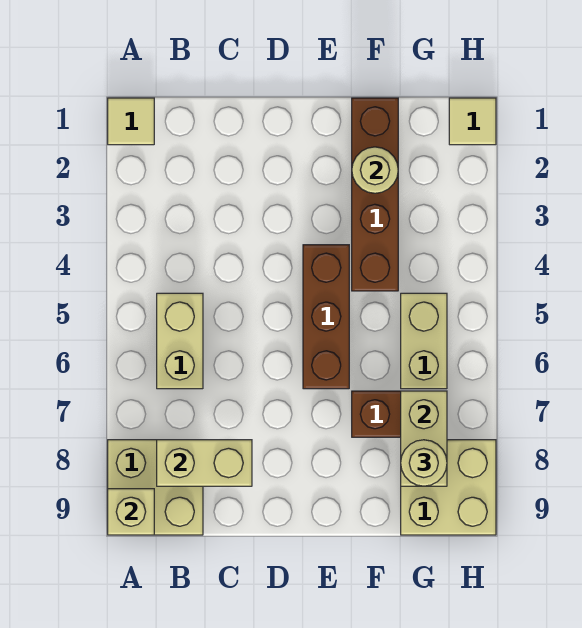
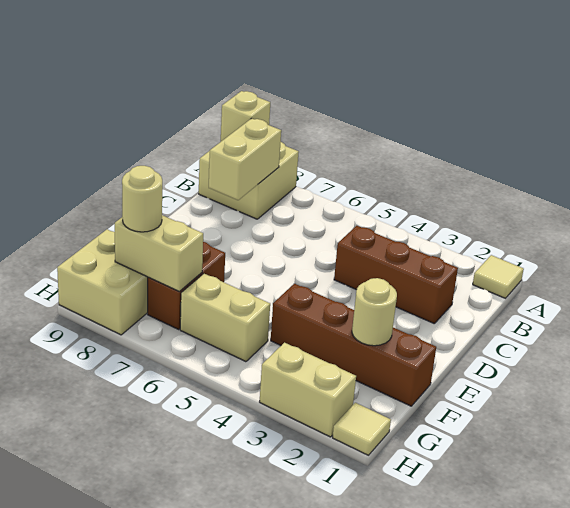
tan brick B5:B6 level 1 -> tan brick H2:H3 level 1
brown brick E4:E6 level 1 -> brown brick C2:C4 level 1

